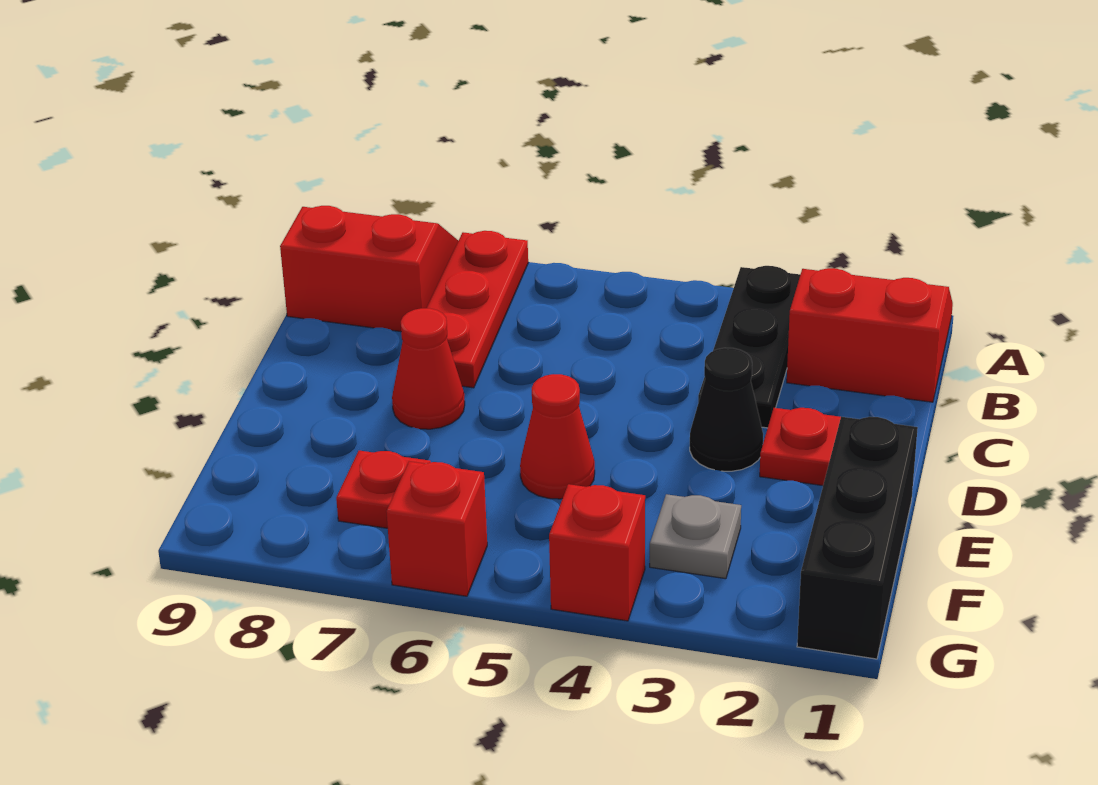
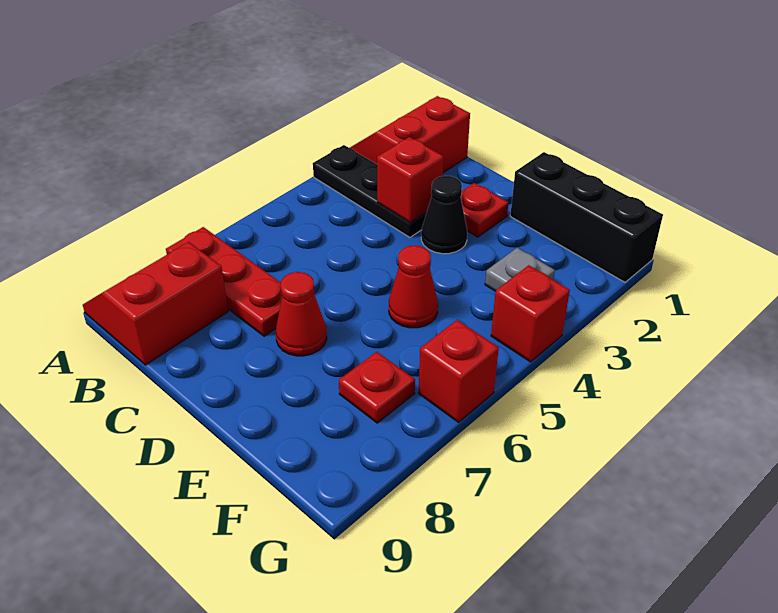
none -> red brick C3 level 2

